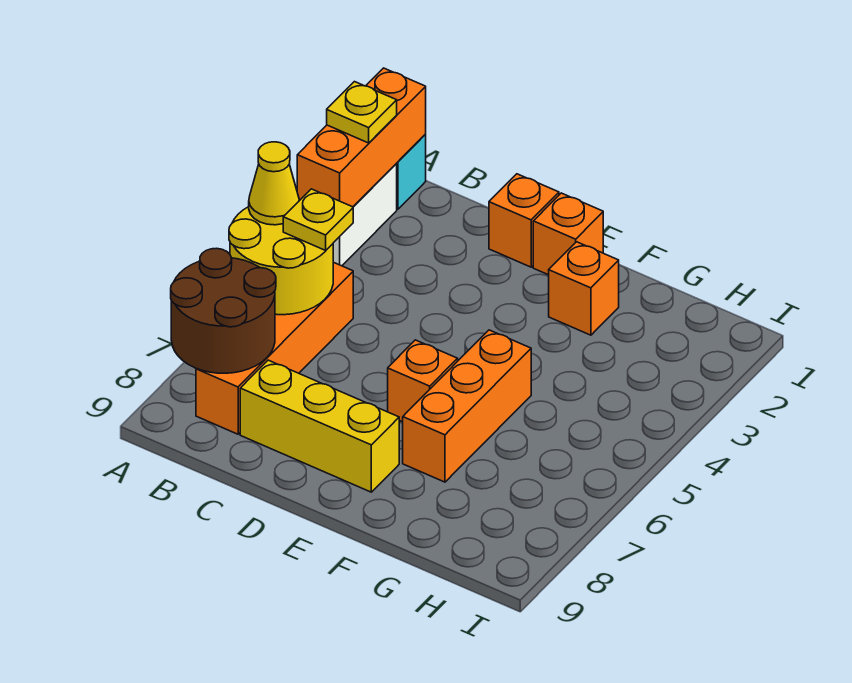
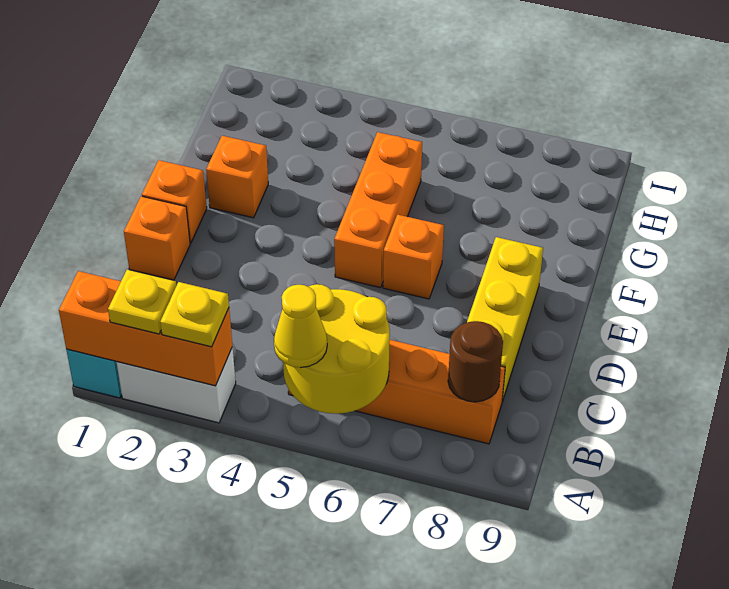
brown round brick A7:B8 level 2 -> brown round brick B8 level 2
yellow plate B5 level 3 -> yellow plate A3 level 3
orange brick F5:F7 level 1 -> orange brick E5:G5 level 1

